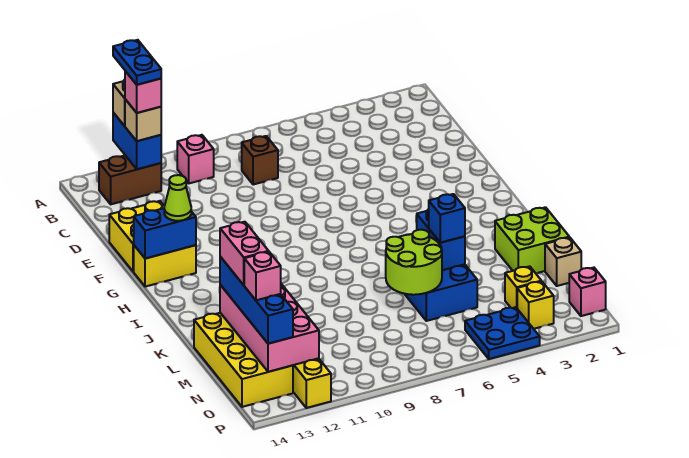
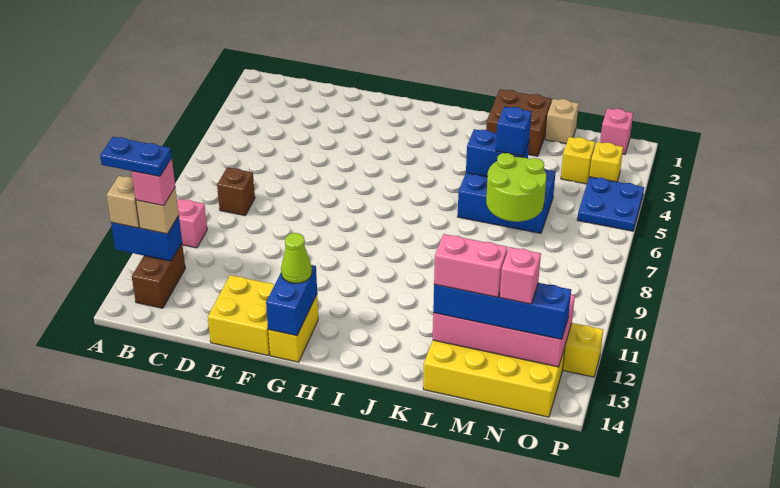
lime brick K1:L2 level 1 -> brown brick K1:L2 level 1

